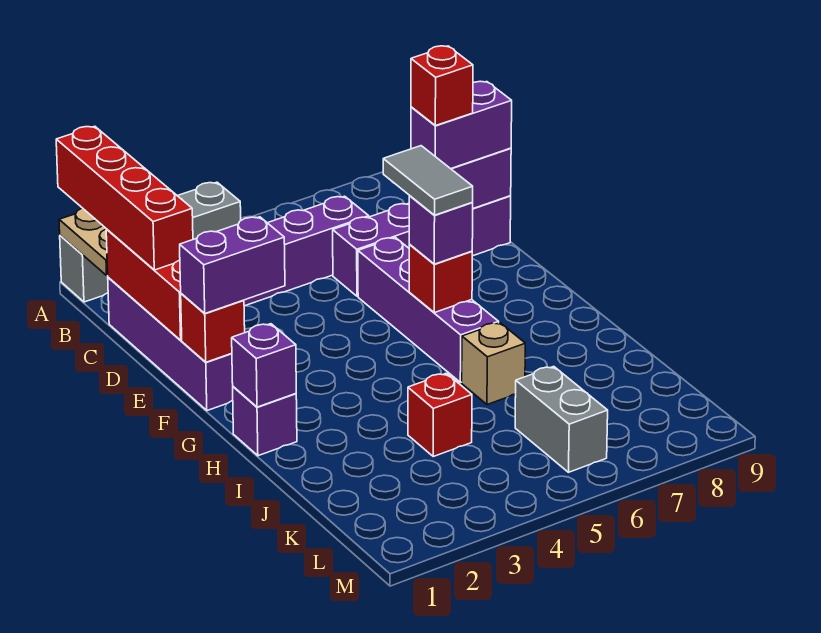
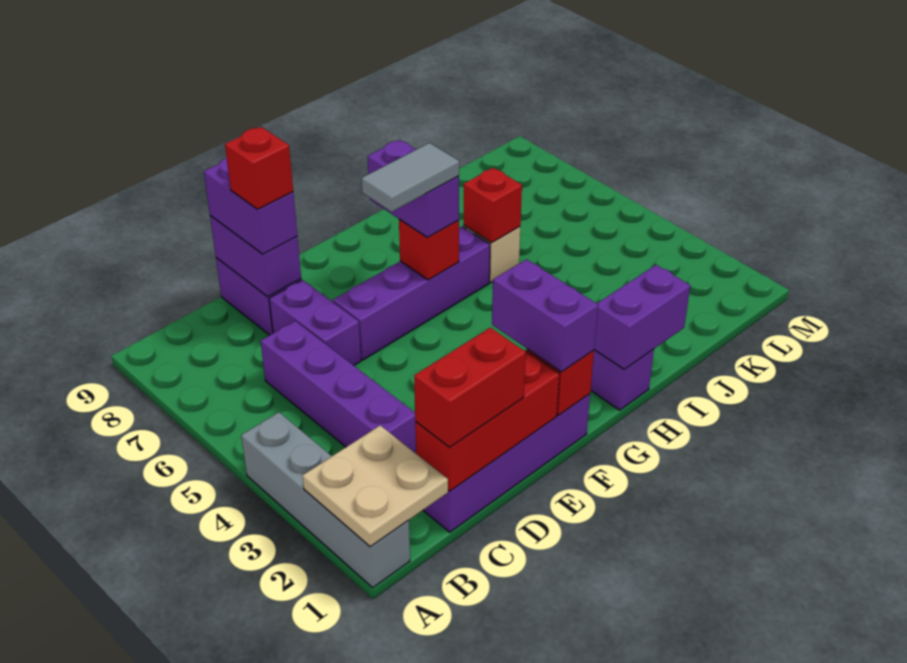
red brick A1:D1 level 3 -> red brick C1:D1 level 3
purple brick G6 level 3 -> purple brick G6:G7 level 3
purple brick H1 level 2 -> purple brick H1:I1 level 2
red brick J4 level 1 -> red brick I6 level 2
grey brick K6:L6 level 1 -> none

